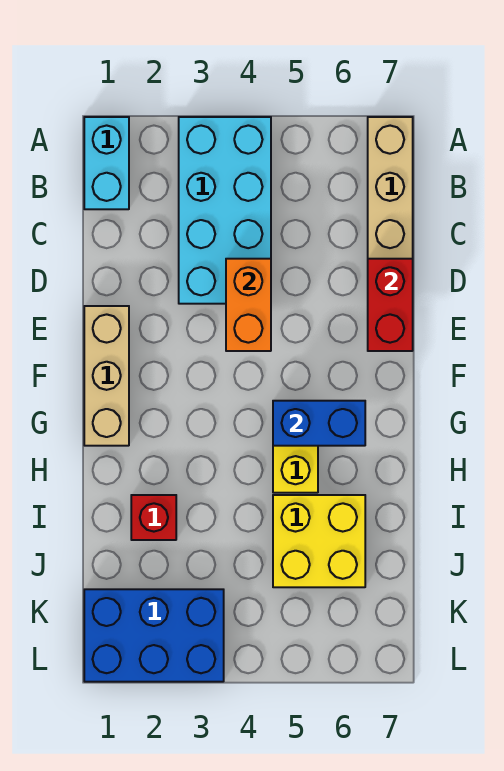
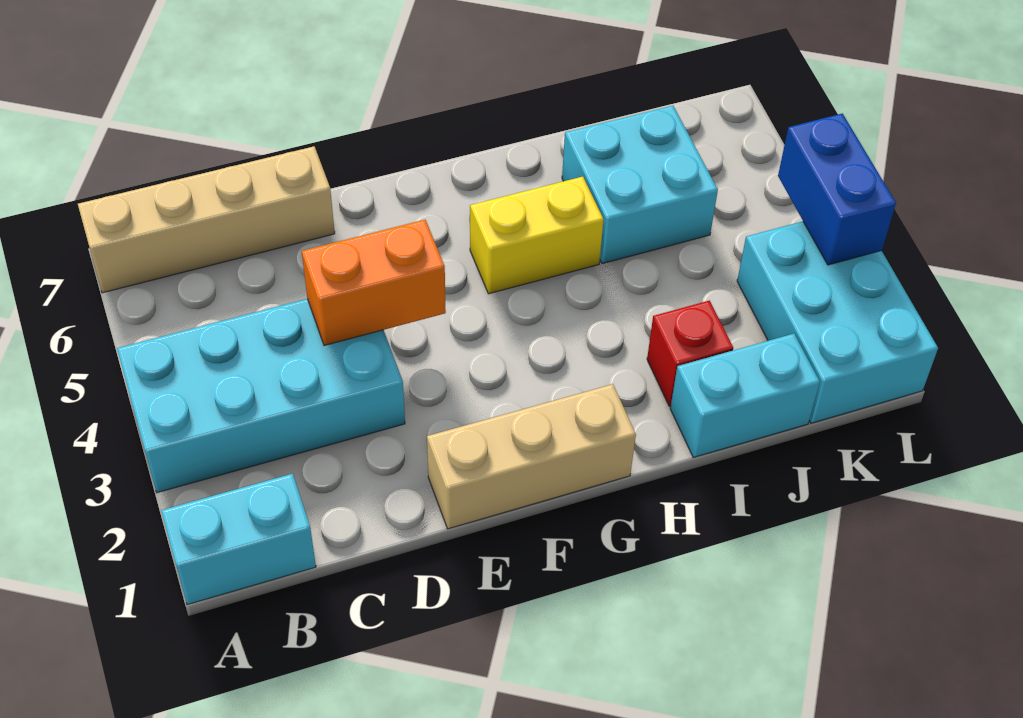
red brick D7:E7 level 2 -> none
blue brick G5:G6 level 2 -> blue brick L3:L4 level 2
none -> cyan brick I1:J1 level 1
yellow brick I5:J6 level 1 -> cyan brick I5:J6 level 1
blue brick K1:L3 level 1 -> cyan brick K1:L3 level 1

